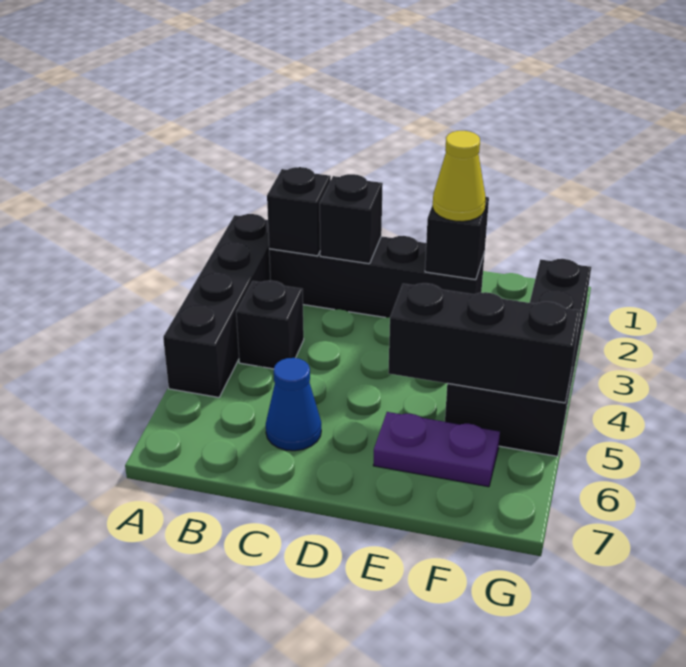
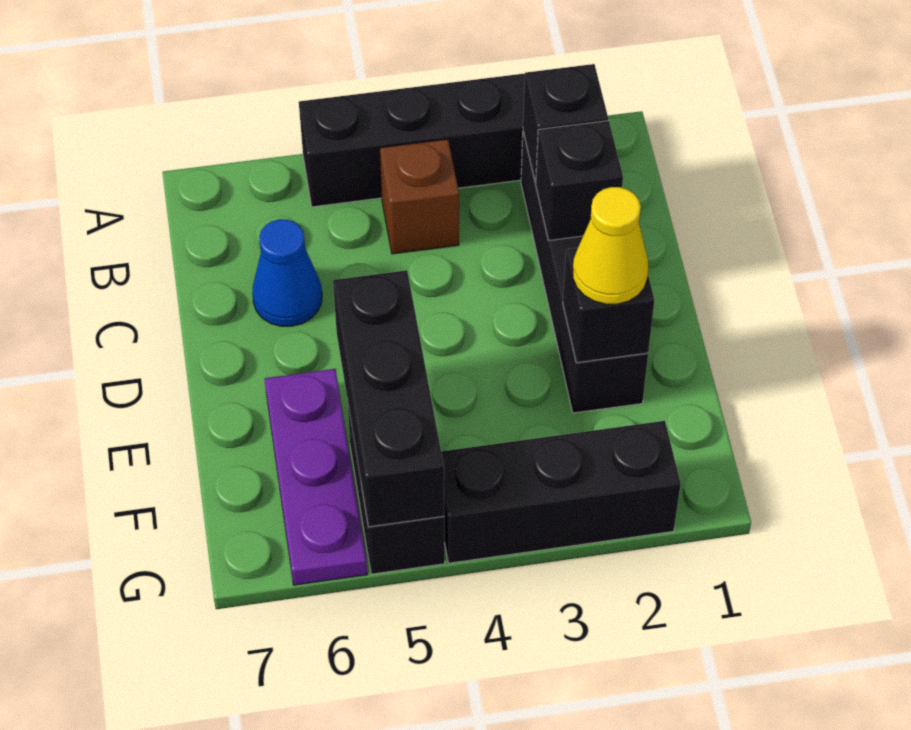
black brick B4 level 1 -> brown brick B4 level 1
purple plate E6:F6 level 1 -> purple plate E6:G6 level 1

